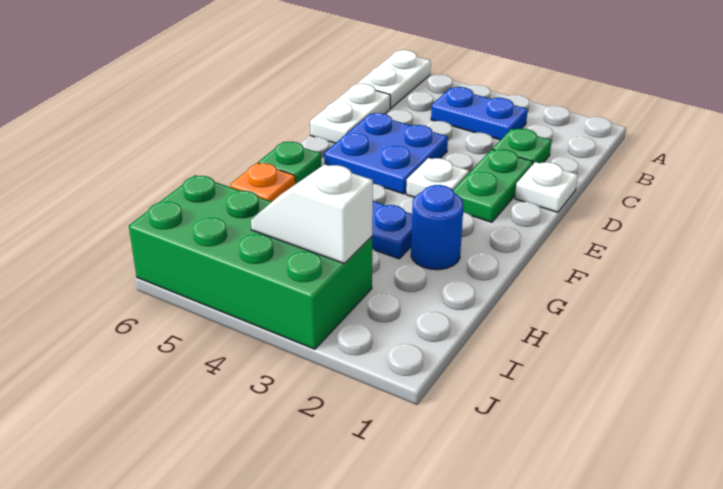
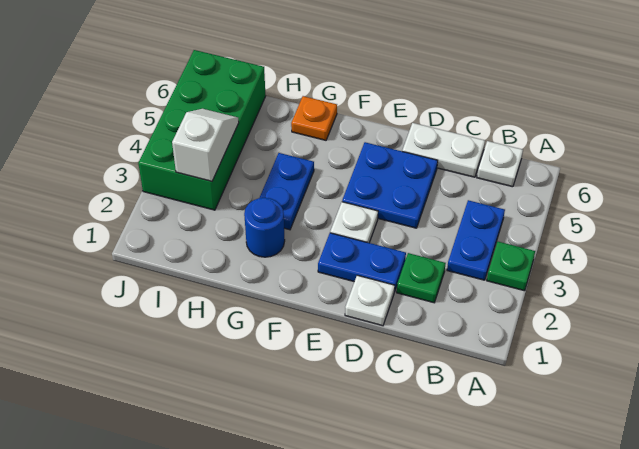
white plate A6:B6 level 1 -> white plate B6 level 1
green plate D2:E2 level 1 -> blue plate D2:E2 level 1
green plate F6 level 1 -> green plate A3 level 1

